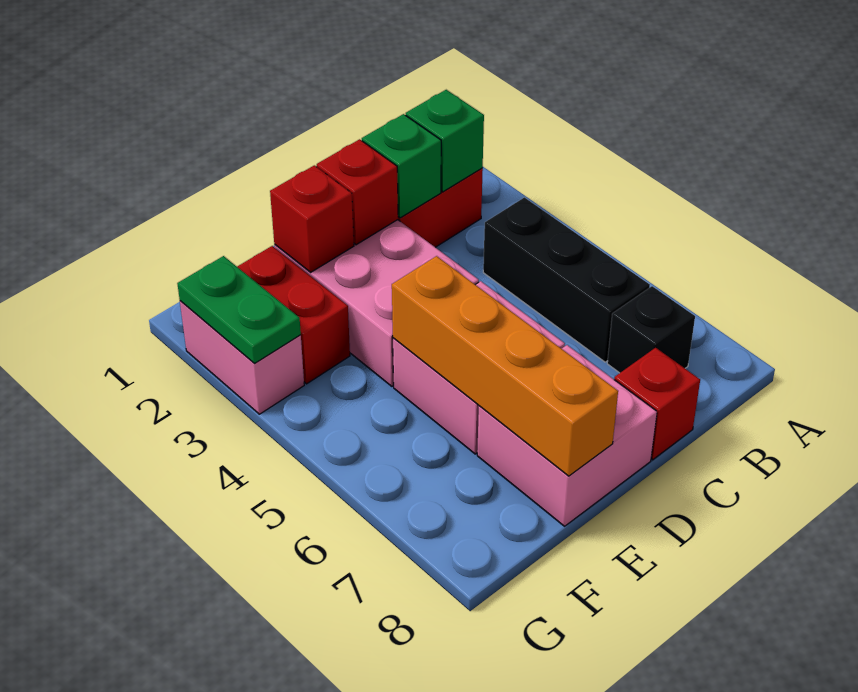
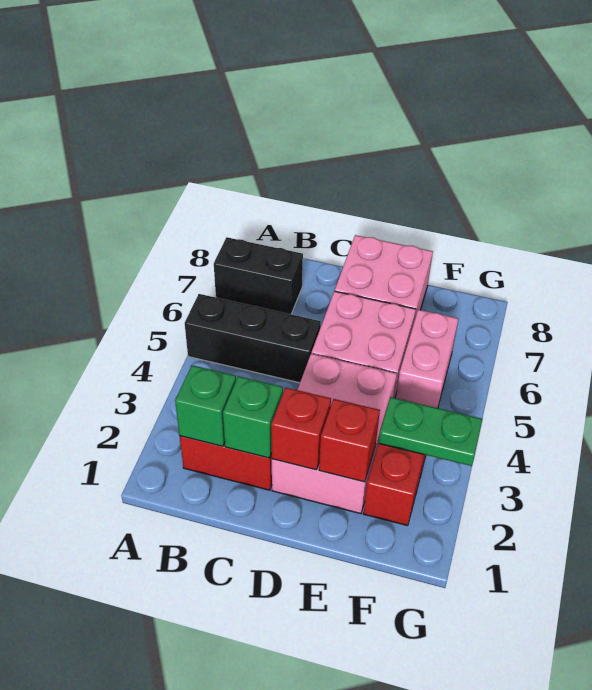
black brick B4:B6 level 1 -> black brick A5:C5 level 1
black brick B7 level 1 -> black brick A7:B7 level 1
red brick C8 level 1 -> none
orange brick E5:E8 level 2 -> none
pink brick G2:G3 level 1 -> pink brick F5:F6 level 1
green plate G2:G3 level 2 -> green plate F3:G3 level 2

